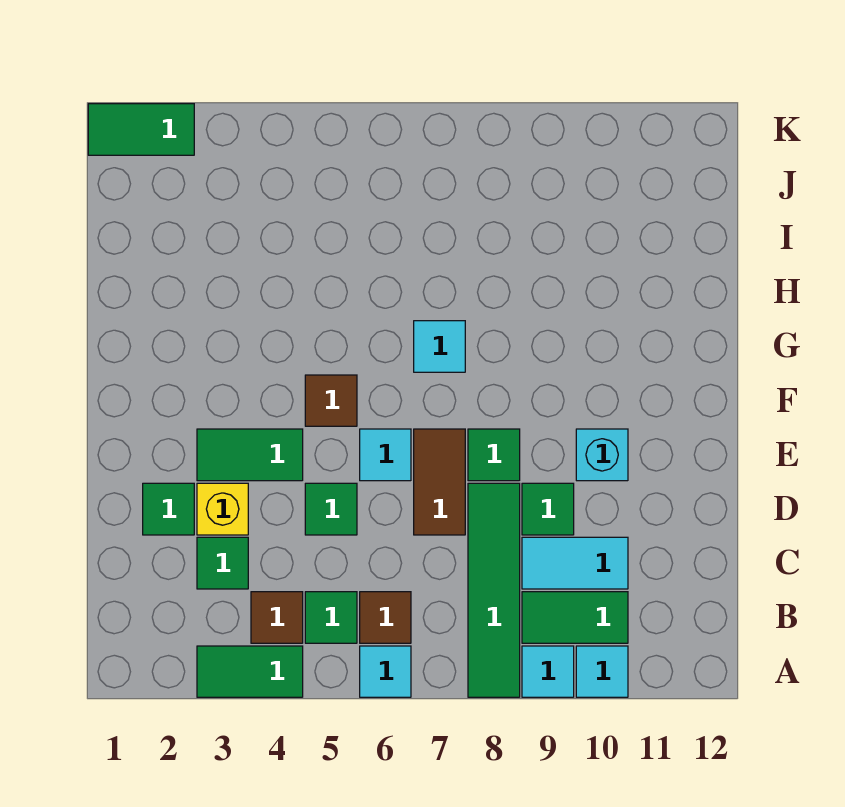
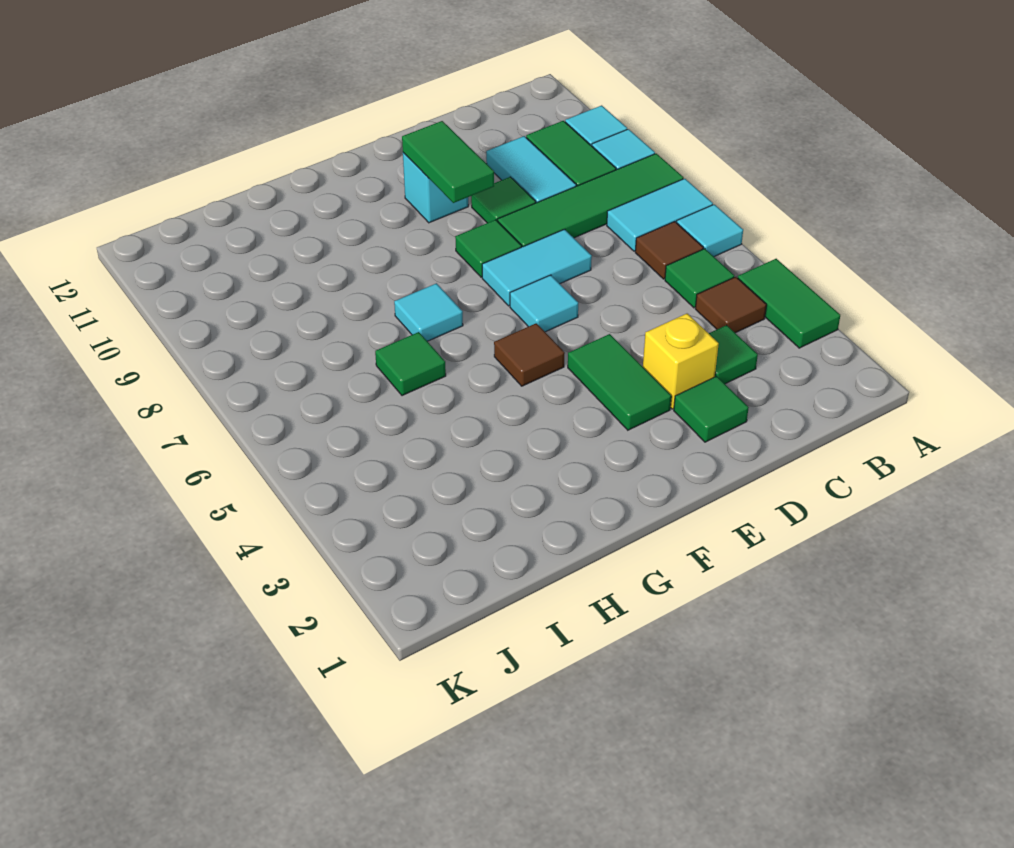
none -> cyan tile A7:B7 level 1
green tile D5 level 1 -> green tile H6 level 1
brown tile D7:E7 level 1 -> cyan tile D7:E7 level 1
green tile K1:K2 level 1 -> green tile E9:E10 level 2

